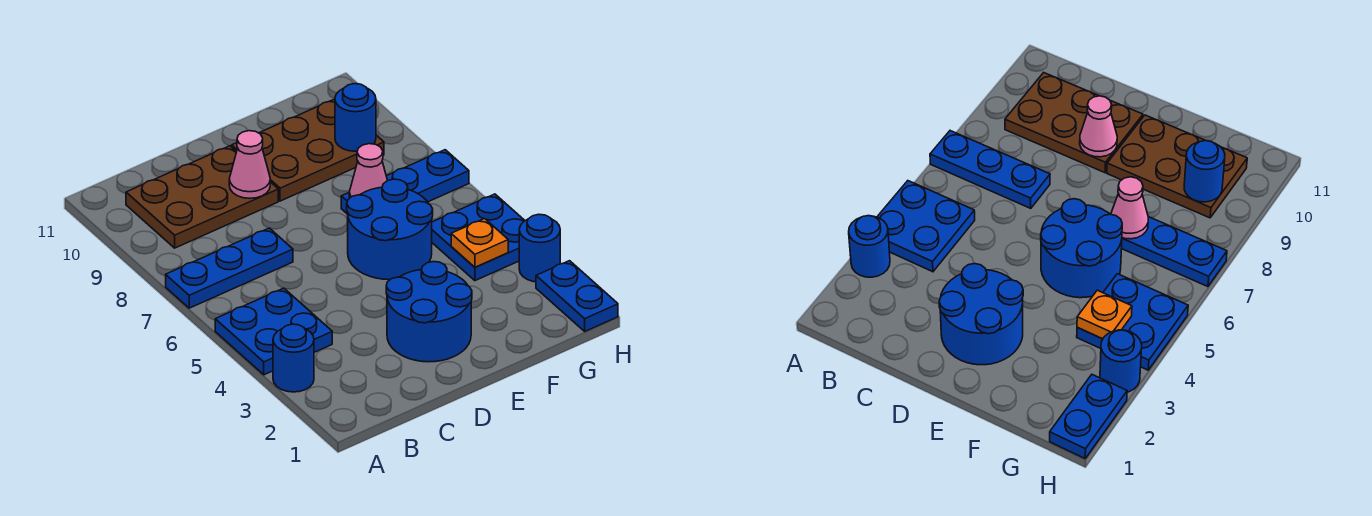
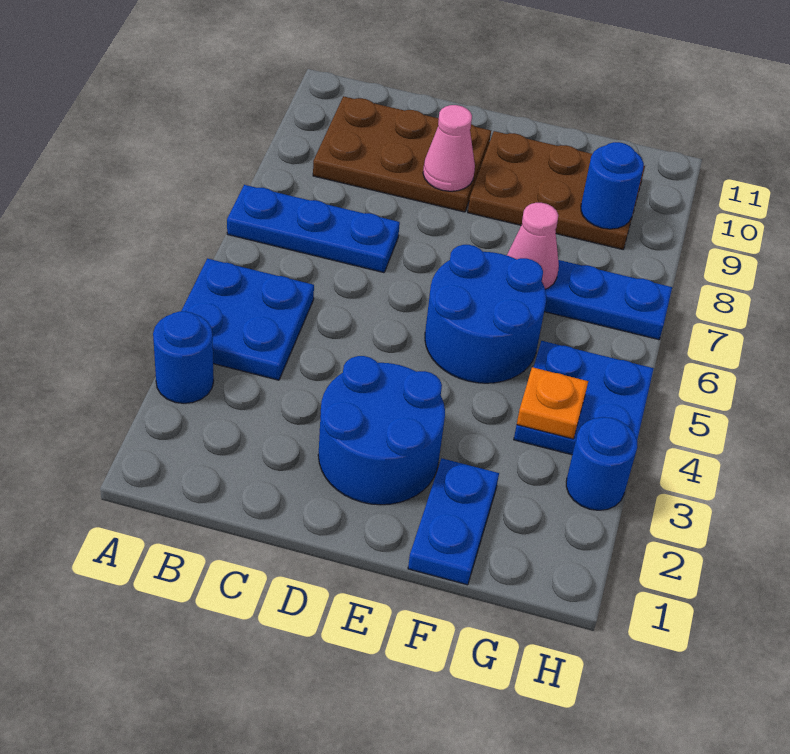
blue plate H1:H2 level 1 -> blue plate F1:F2 level 1

